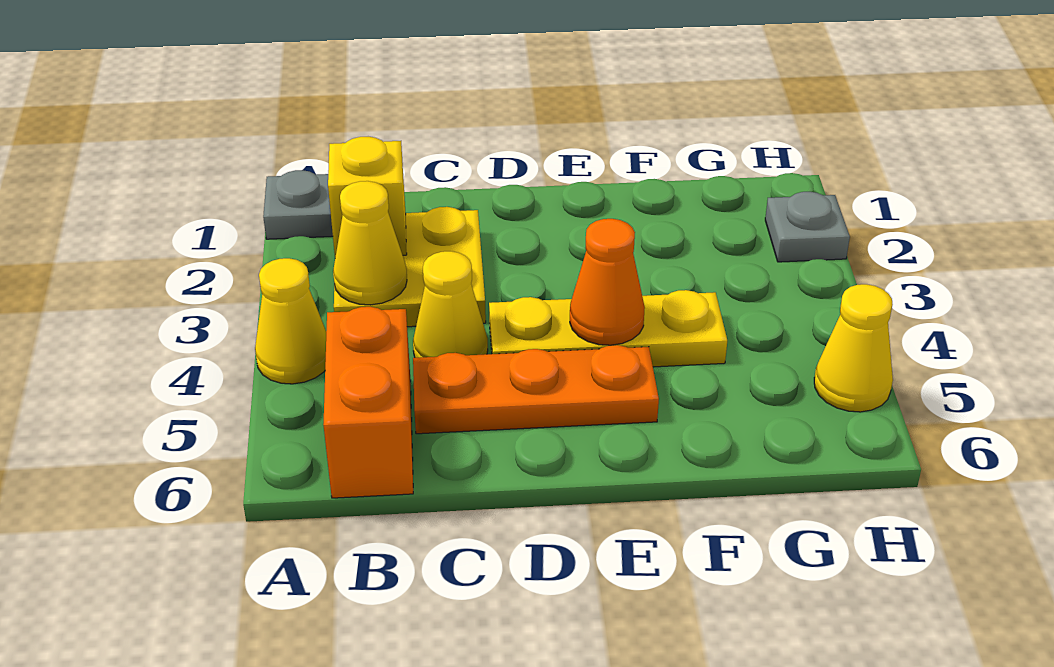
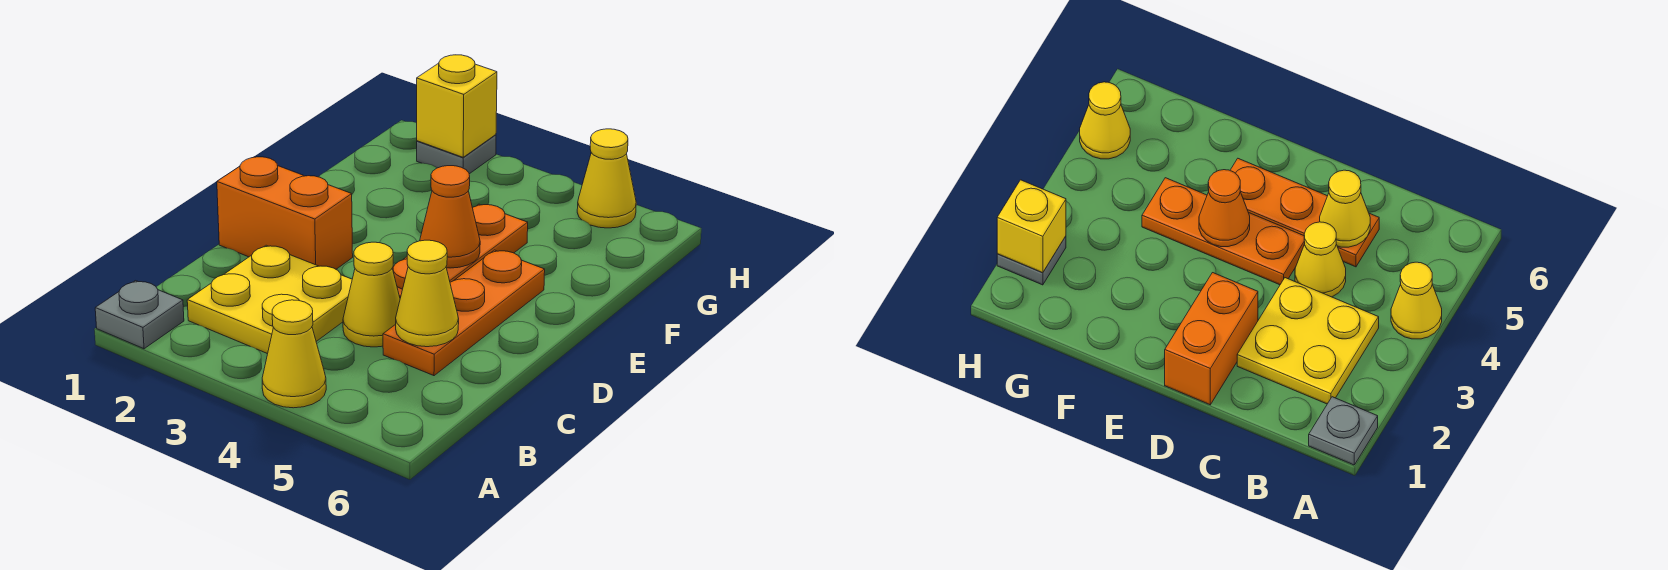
yellow brick B2 level 2 -> yellow brick H2 level 2
yellow cone B3 level 2 -> yellow cone C5 level 2
orange brick B5:B6 level 1 -> orange brick D1:D2 level 1
yellow plate D4:F4 level 1 -> orange plate D4:F4 level 1

